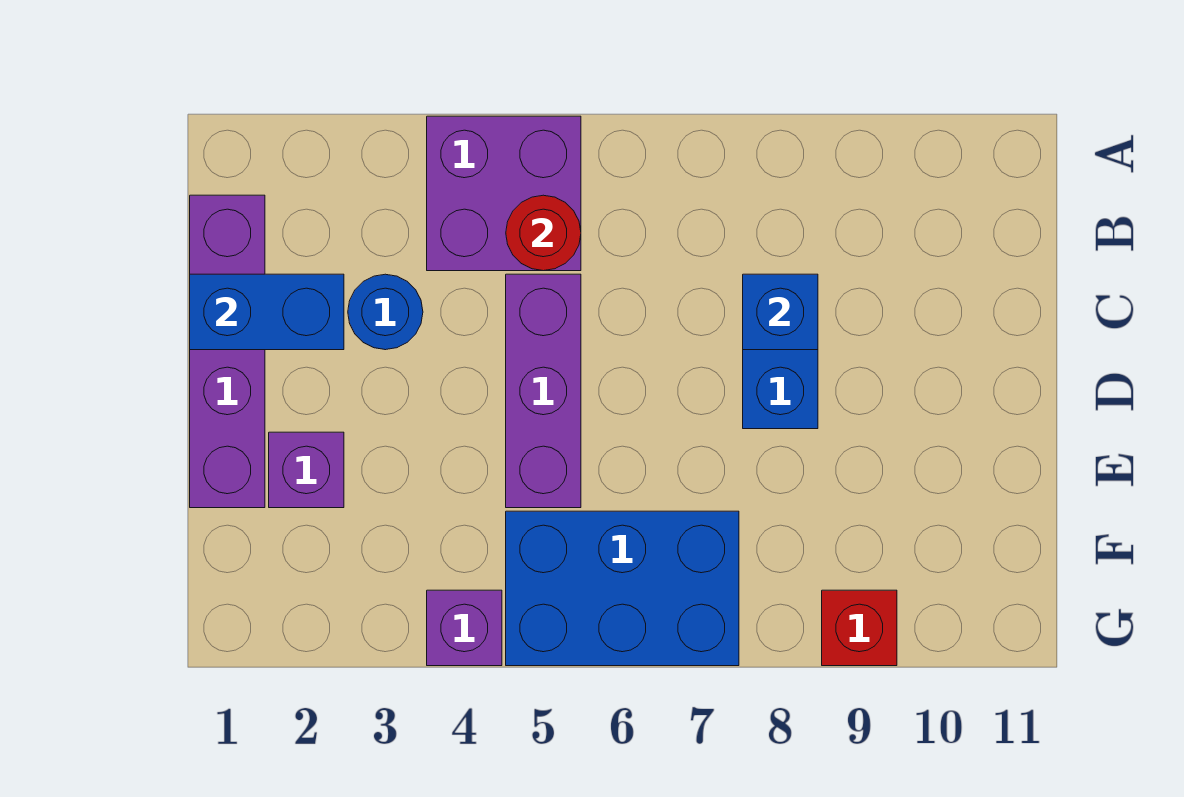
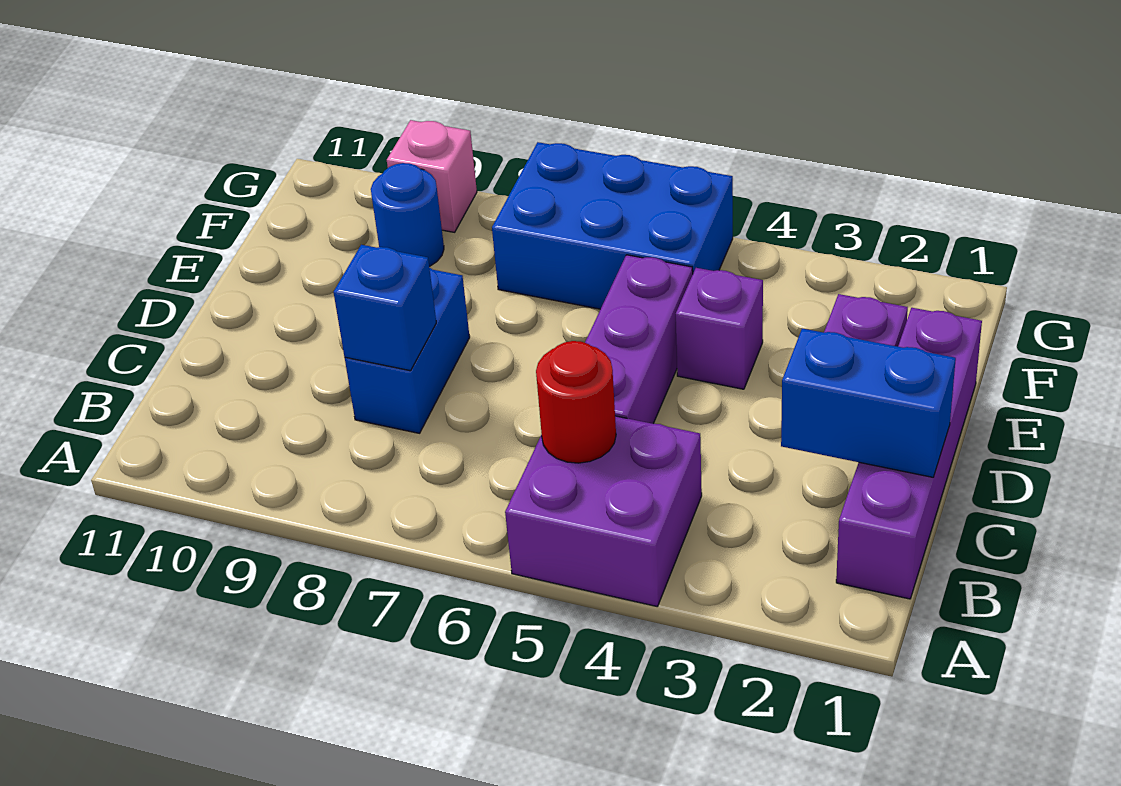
blue round brick C3 level 1 -> blue round brick F9 level 1
purple brick G4 level 1 -> purple brick E4 level 1
red brick G9 level 1 -> pink brick G9 level 1

